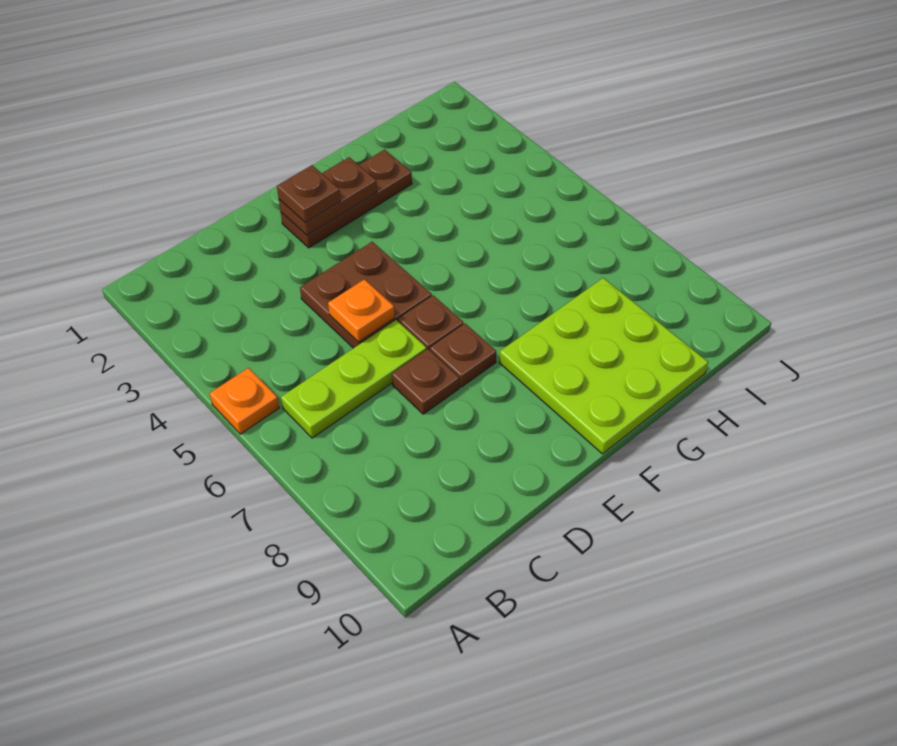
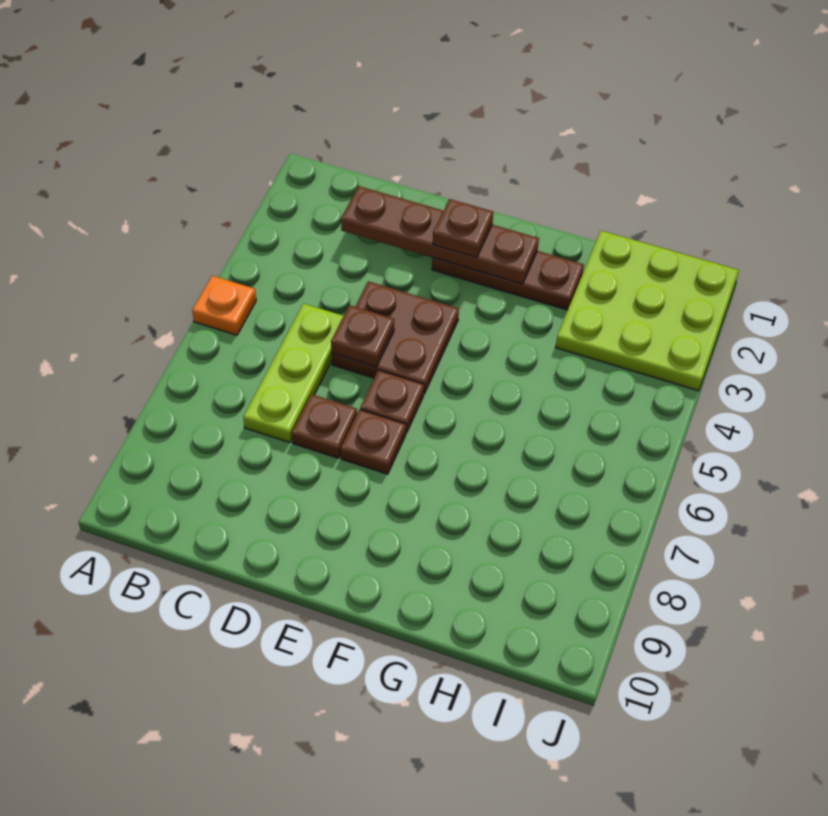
lime plate B6:D6 level 1 -> lime plate C5:C7 level 1
orange plate D5 level 2 -> brown plate D5 level 2
brown plate E2:F2 level 2 -> brown plate C2:F2 level 2
lime plate F8:H10 level 1 -> lime plate H1:J3 level 1

